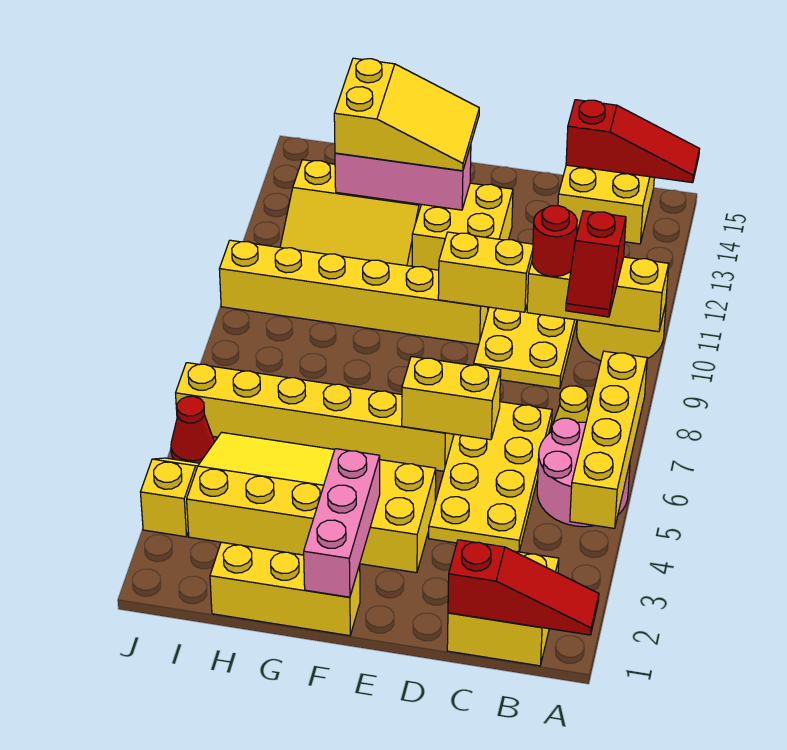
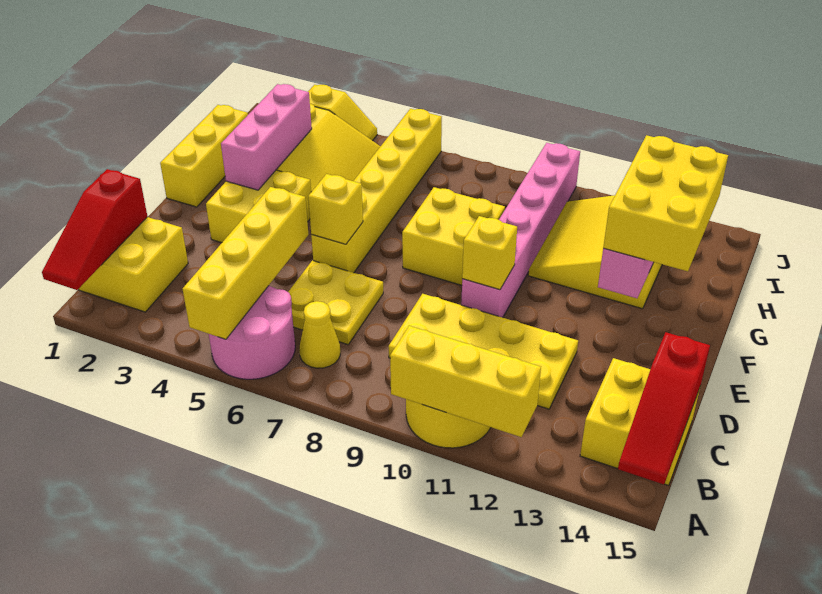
yellow brick A4:A7 level 2 -> yellow brick A5:D5 level 2
yellow brick A10:C10 level 2 -> yellow brick A10:A12 level 2
red slope B9:B10 level 3 top 10 -> none
yellow plate C4:D7 level 1 -> yellow plate C6:D7 level 1
red round brick C10 level 3 -> none
yellow brick D6:E6 level 2 -> yellow brick E6 level 2
yellow brick D10:E10 level 2 -> yellow brick E10 level 2
yellow brick E10:J10 level 1 -> pink brick E10:J10 level 1
yellow brick E12:F13 level 1 -> yellow brick F8:G9 level 1
pink brick F1:F3 level 2 -> pink brick F3:H3 level 2
yellow slope F13:H14 level 3 top H -> yellow brick F13:H14 level 3
red cone J5 level 1 -> none

